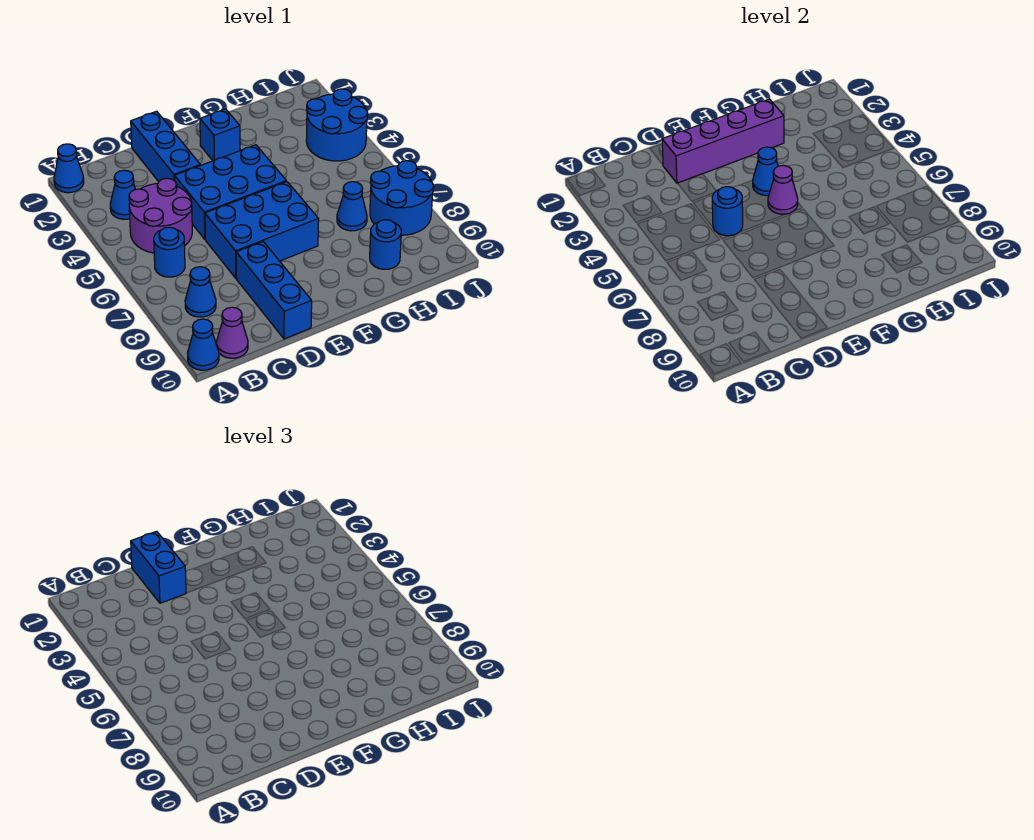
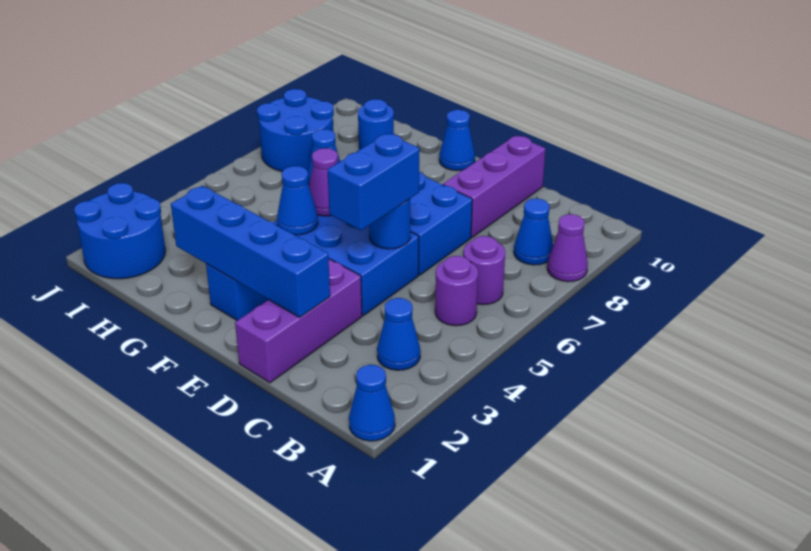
blue cone A10 level 1 -> blue cone F10 level 1
purple round brick B4:C5 level 1 -> purple round brick B5 level 1
blue round brick B6 level 1 -> purple round brick B6 level 1
purple cone B10 level 1 -> purple cone A8 level 1
blue brick D1:D3 level 1 -> purple brick D1:D3 level 1
blue brick D1:D2 level 3 -> blue brick D4:D5 level 3
purple brick D2:G2 level 2 -> blue brick D2:G2 level 2
blue brick D8:D10 level 1 -> purple brick D8:D10 level 1
blue round brick I3:J4 level 1 -> blue round brick I1:J2 level 1

